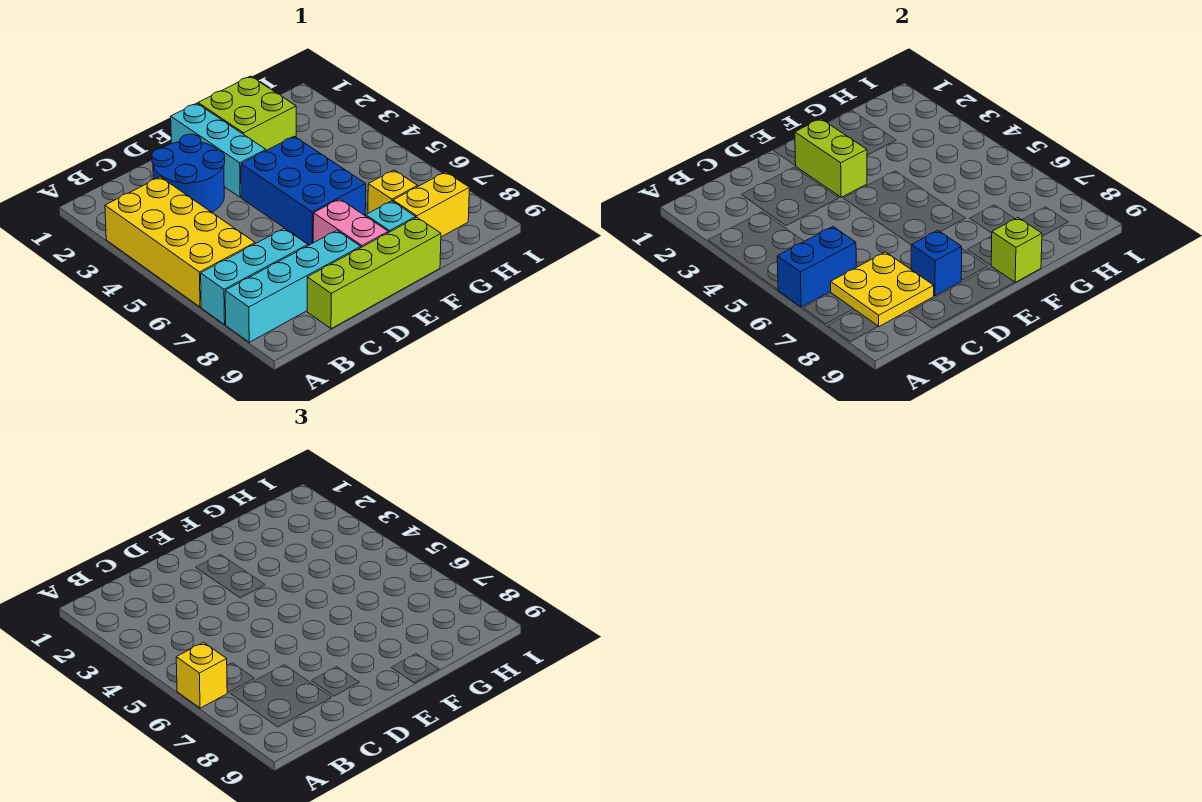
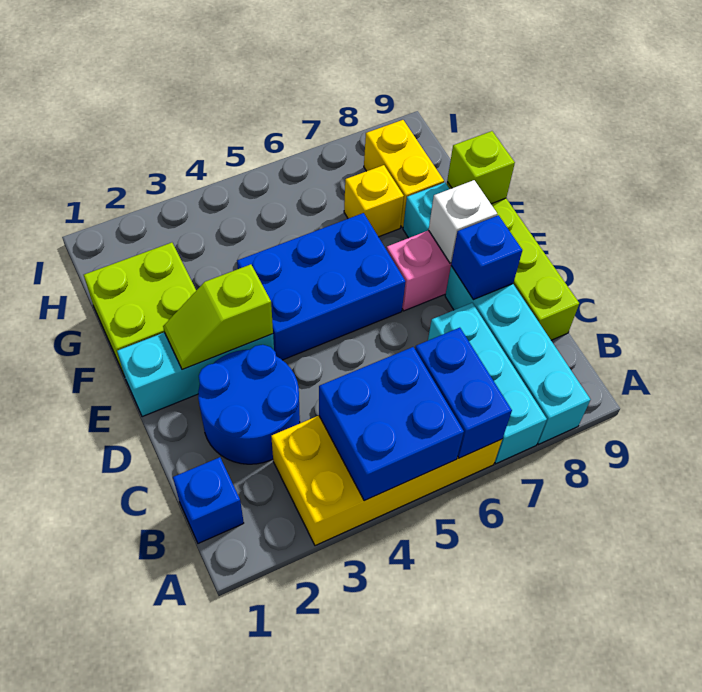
none -> blue brick A4:B5 level 2
yellow brick A6 level 3 -> none
none -> blue brick B1 level 1
yellow plate B7:C8 level 2 -> none
lime brick E2:E3 level 2 -> lime slope E2:E3 level 2 top 3
none -> white brick E8 level 2

